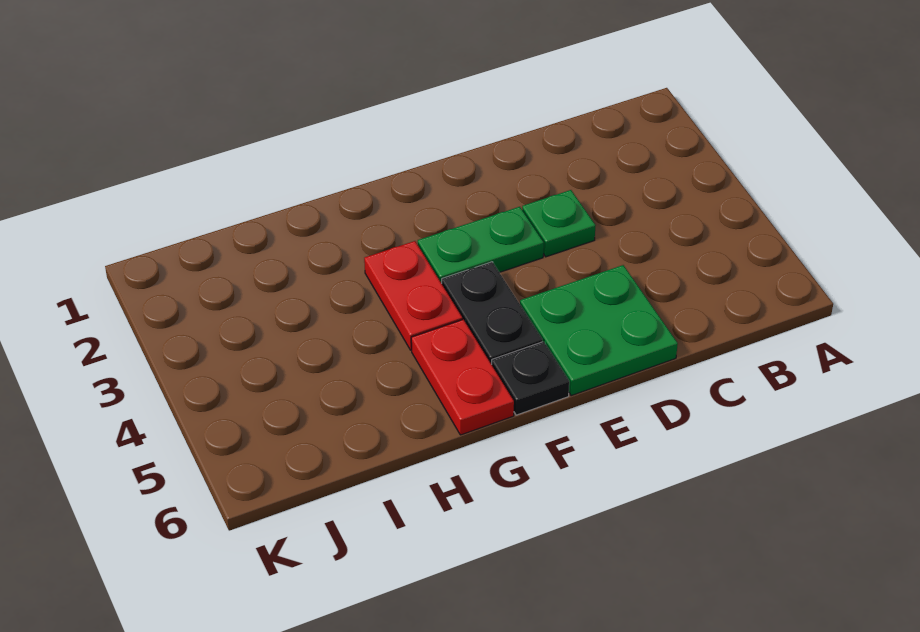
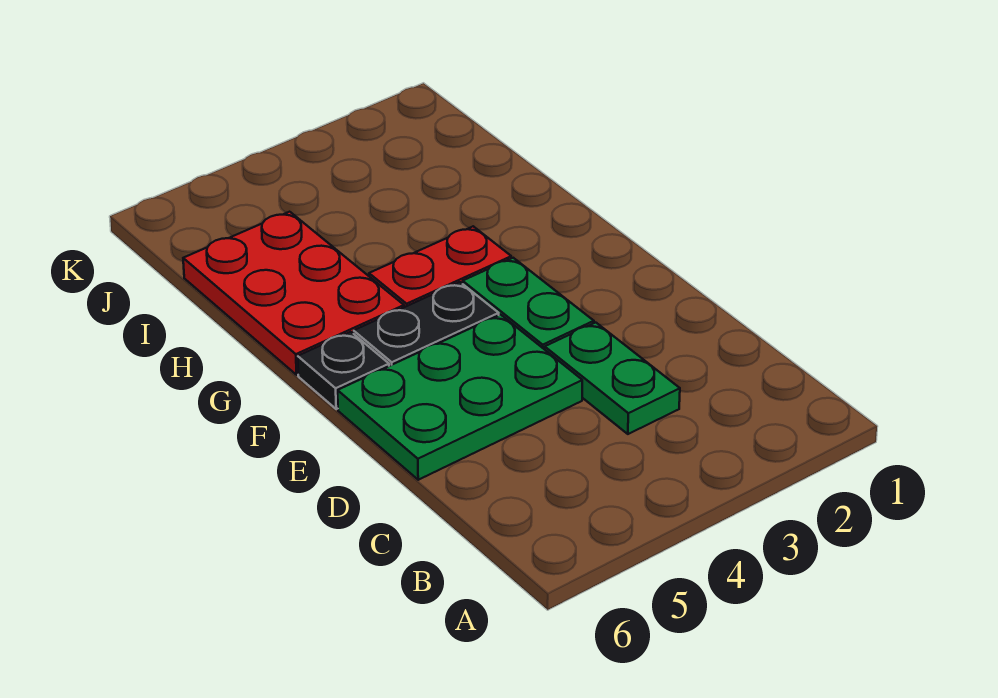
green plate D3 level 1 -> green plate C3:D3 level 1
green plate D5:E6 level 1 -> green plate D4:E6 level 1
red plate G5:G6 level 1 -> red plate G5:I6 level 1

